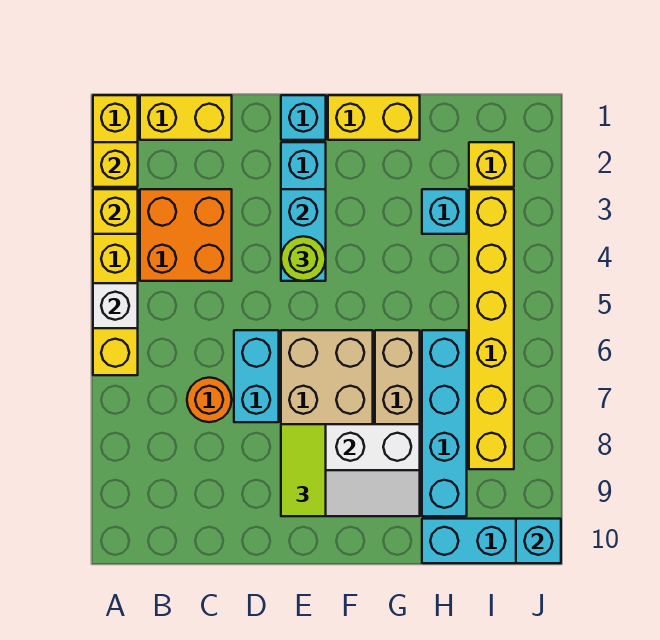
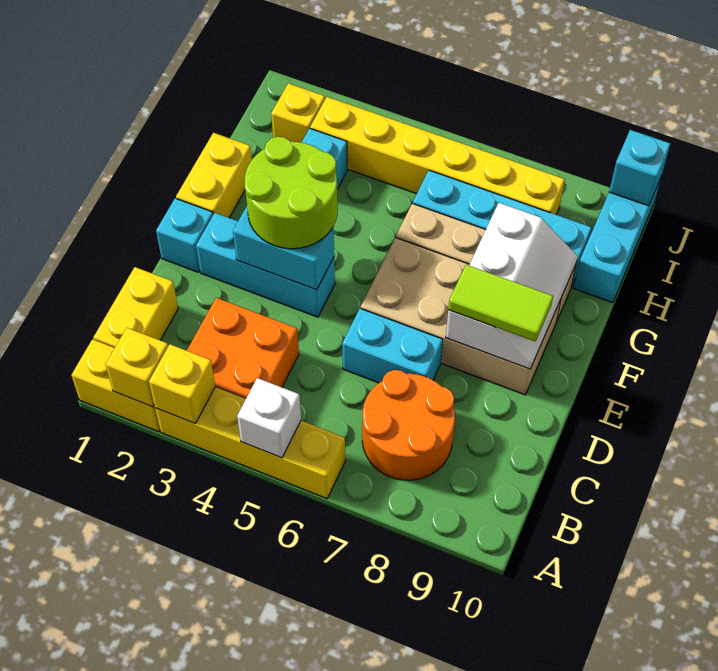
orange round brick C7 level 1 -> orange round brick B7:C8 level 1
lime round brick E4 level 3 -> lime round brick E3:F4 level 3

